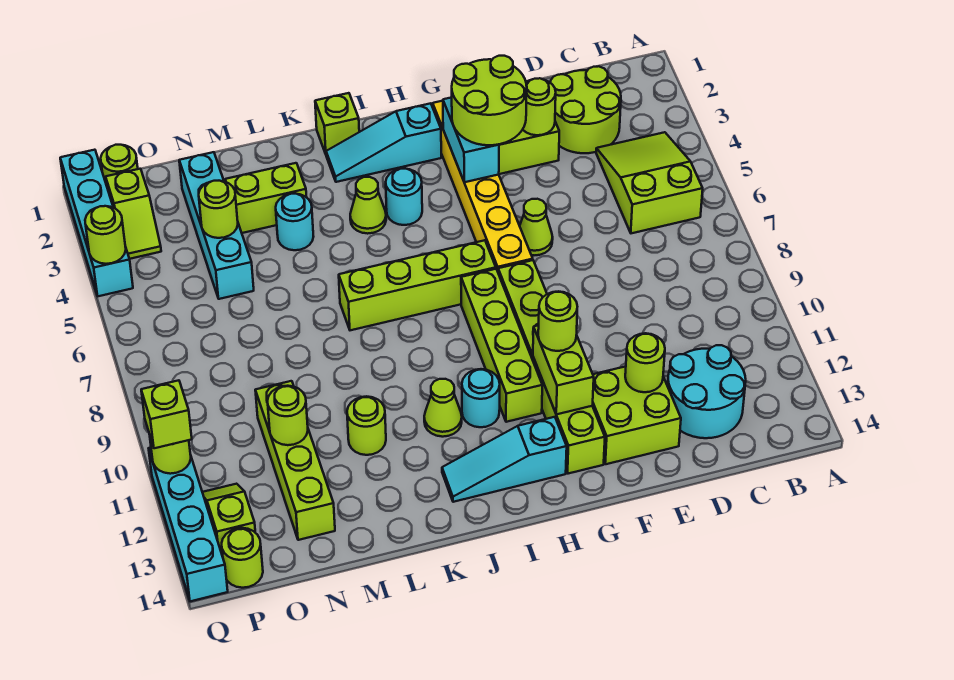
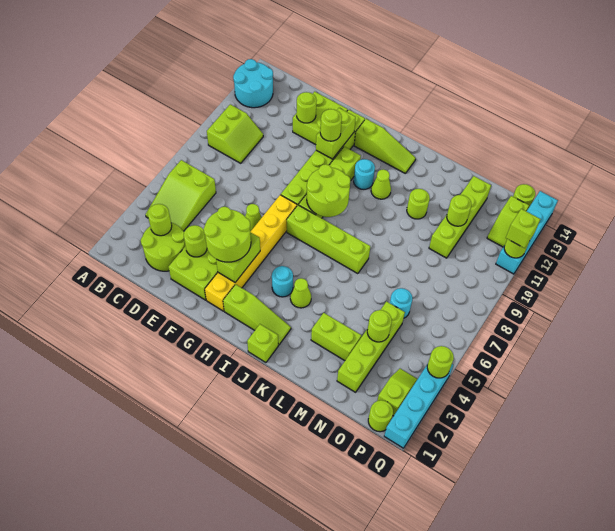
none -> lime slope B9:C10 level 1 top B
none -> lime round brick C3 level 2
cyan round brick C12:D13 level 1 -> cyan round brick A12:B13 level 1
cyan brick G3:G4 level 2 -> lime brick G3:G4 level 2
cyan slope H2:J2 level 1 top H -> lime slope H2:J2 level 1 top H
none -> lime round brick H8:I9 level 2
cyan slope H13:J13 level 1 top H -> lime slope H13:J13 level 1 top H
cyan round brick L4 level 1 -> cyan round brick N6 level 1
cyan brick N2:N5 level 1 -> lime brick N2:N5 level 1

